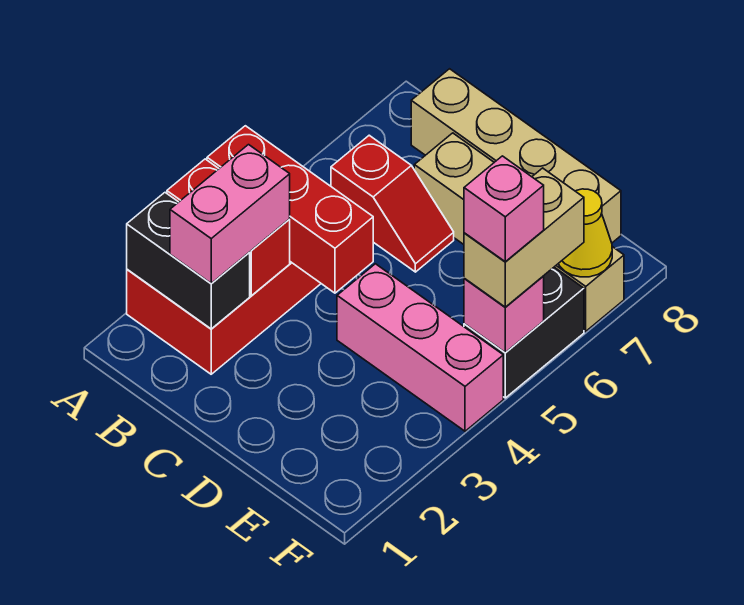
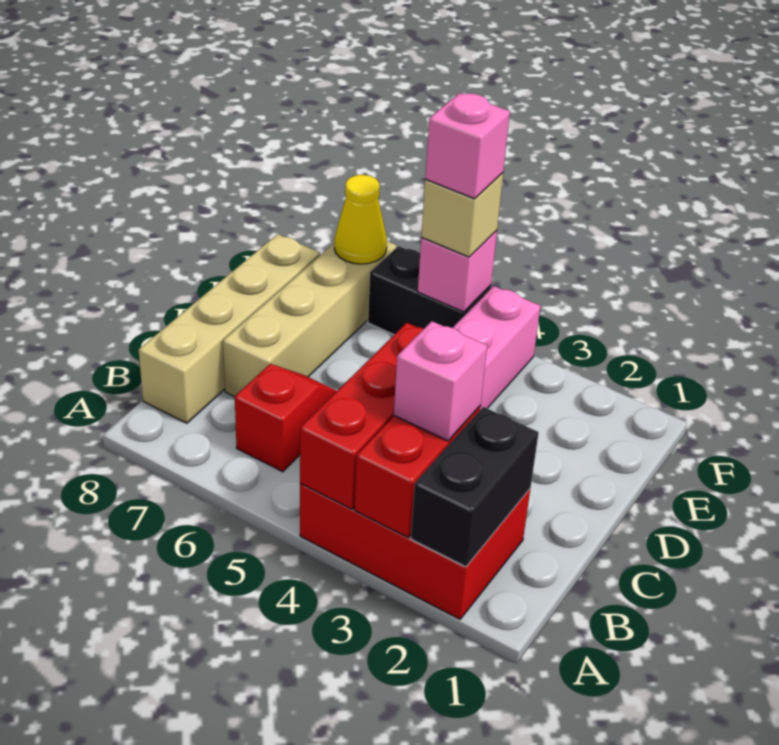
pink brick B2:B3 level 3 -> pink brick B3 level 3
tan brick F5:F6 level 3 -> tan brick F5 level 3

